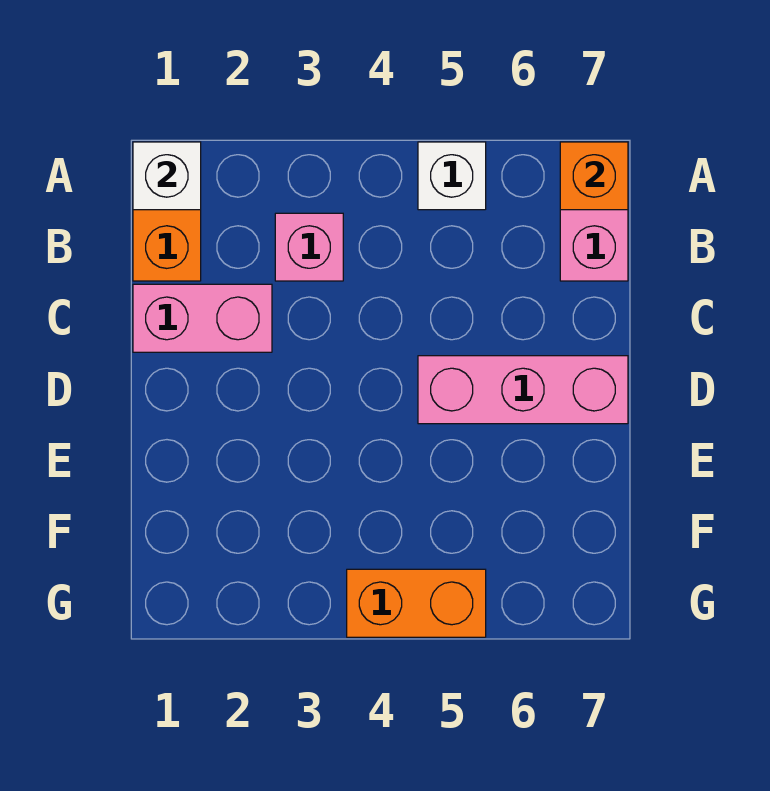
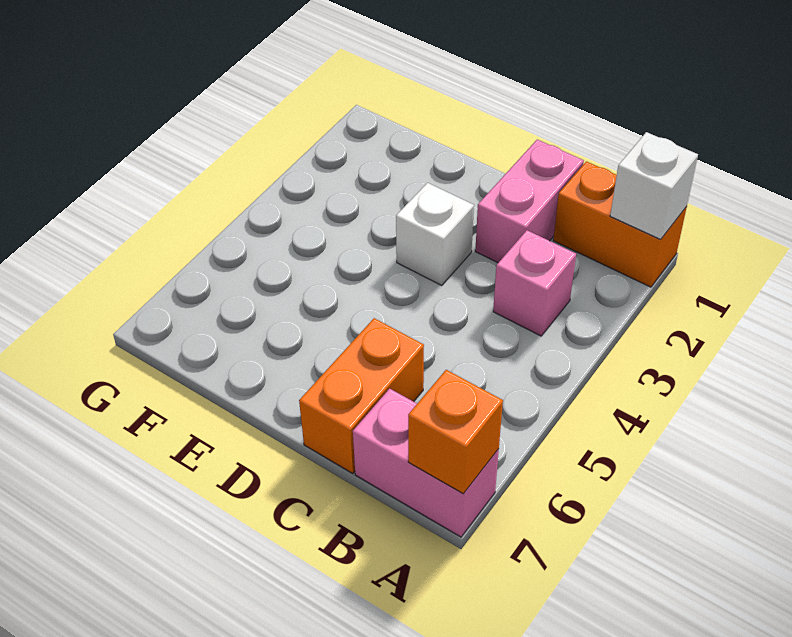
white brick A5 level 1 -> white brick D3 level 1
pink brick D5:D7 level 1 -> none
orange brick G4:G5 level 1 -> orange brick C6:C7 level 1

